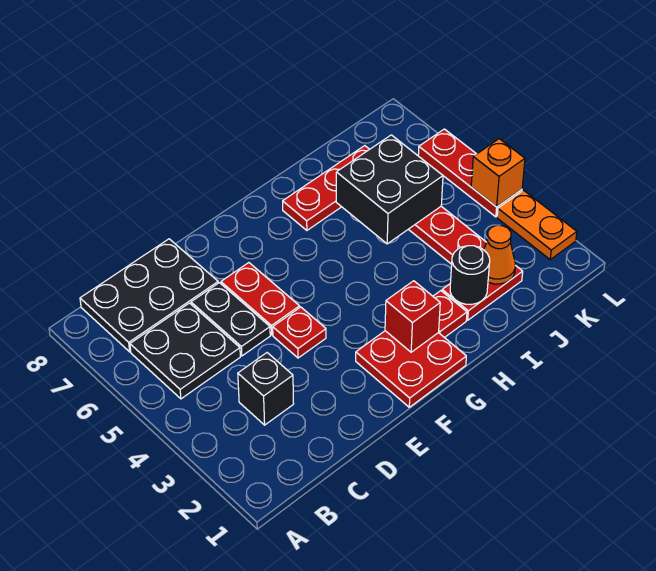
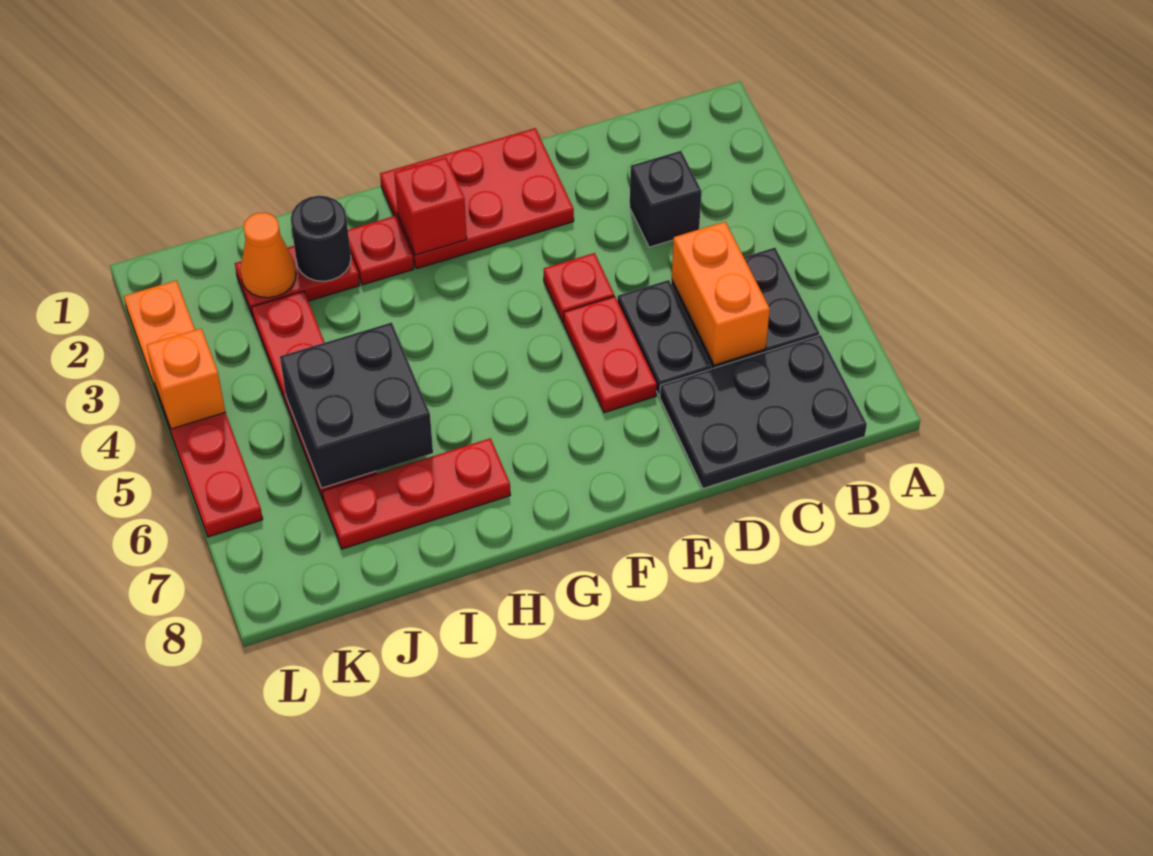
none -> orange brick C5:C6 level 2
red plate F1:G2 level 1 -> red plate E1:G2 level 1

